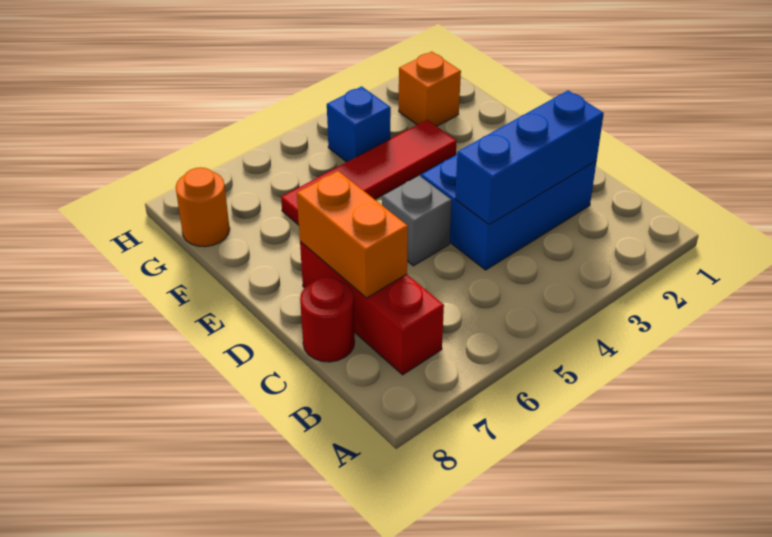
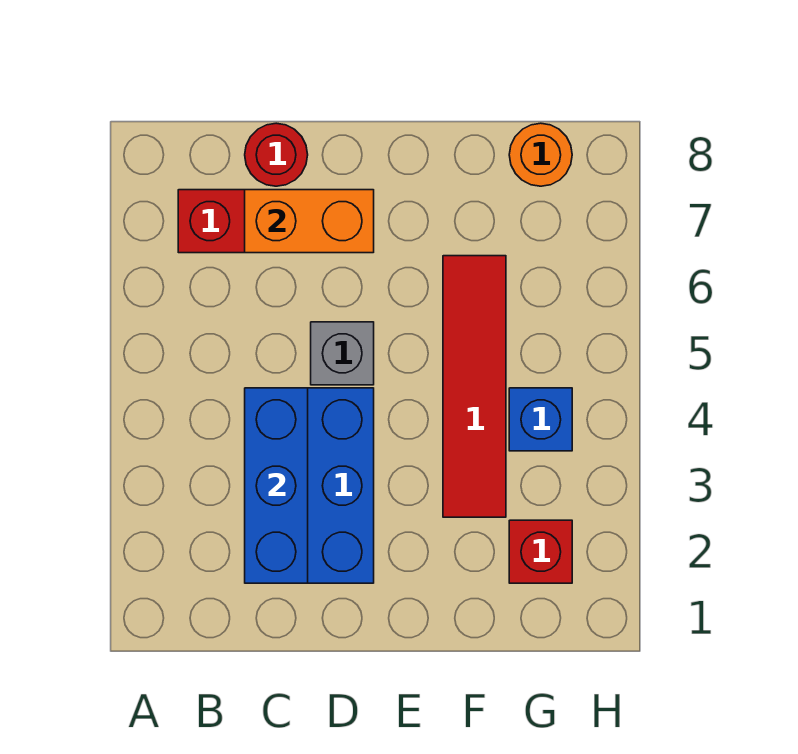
orange brick G2 level 1 -> red brick G2 level 1

